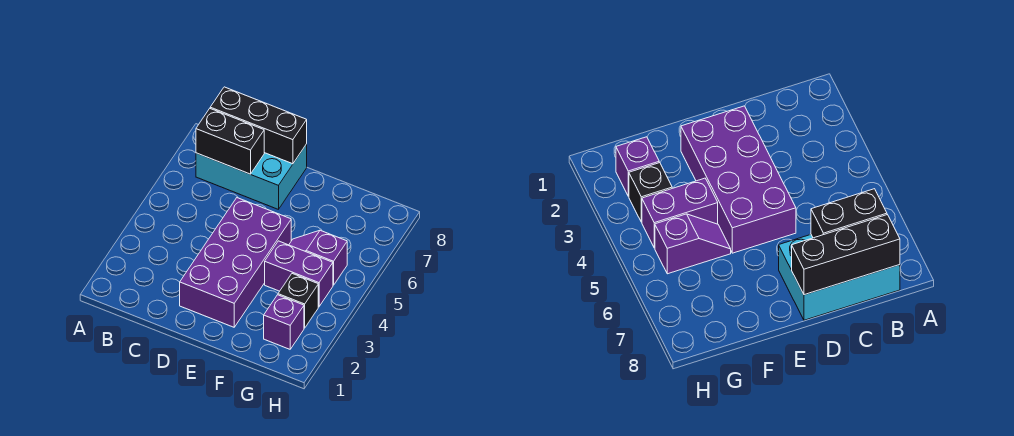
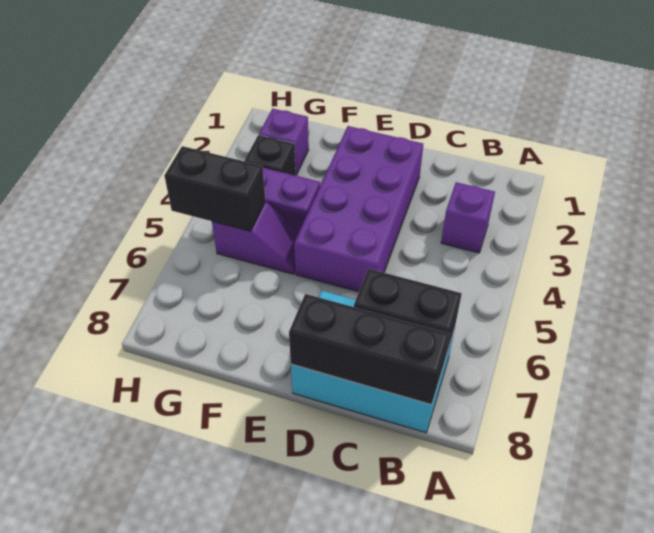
none -> purple brick B3 level 1
none -> black brick G5:H5 level 2

